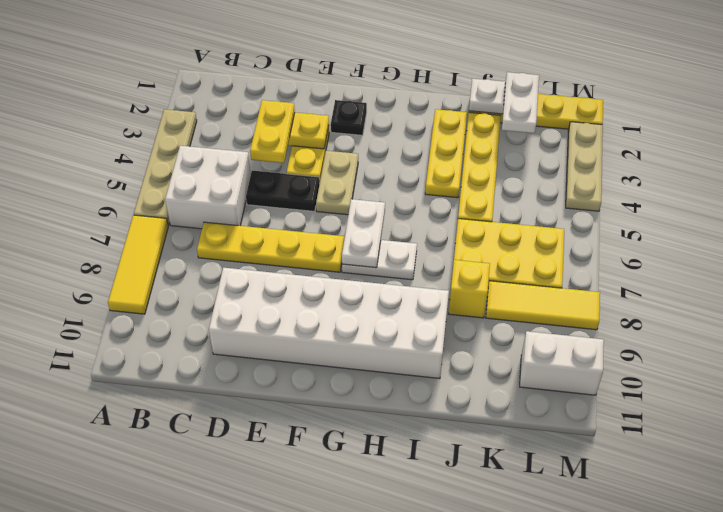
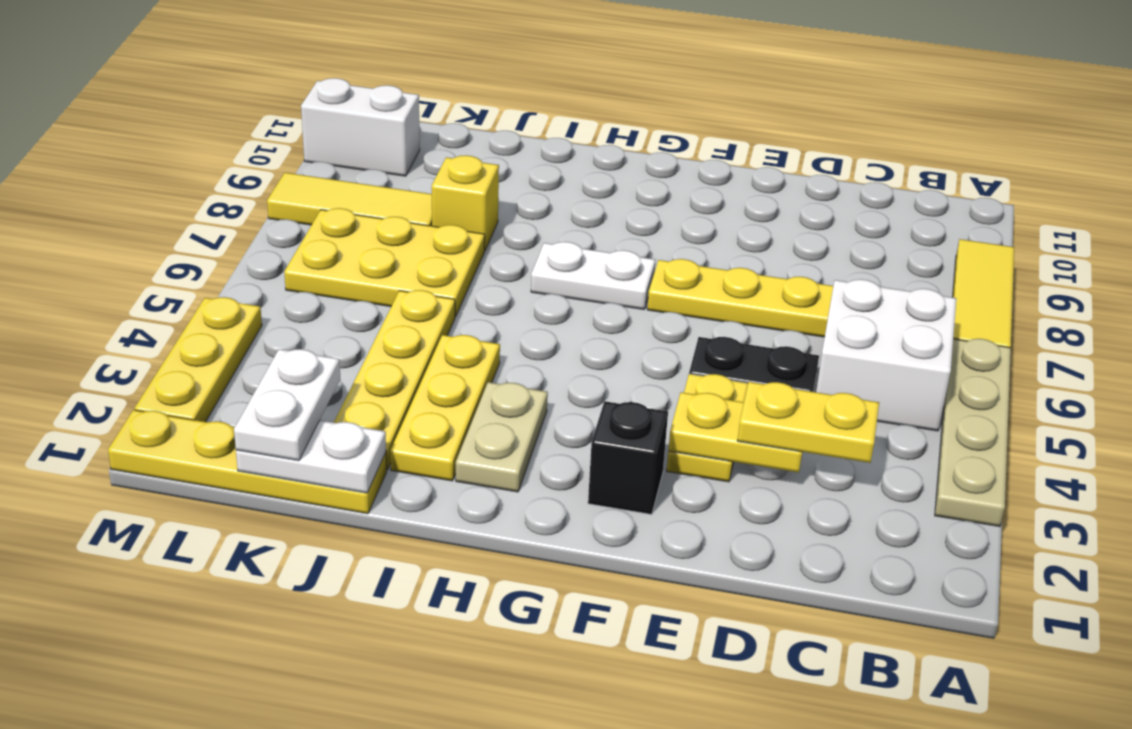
yellow plate D3:D4 level 3 -> yellow plate C3:D3 level 3
white brick D9:I10 level 1 -> none
black plate F2 level 1 -> black brick F2 level 1
tan plate F4:F5 level 1 -> tan plate H2:H3 level 1
white plate G6:G7 level 2 -> none
tan plate M2:M4 level 1 -> yellow plate M2:M4 level 1

